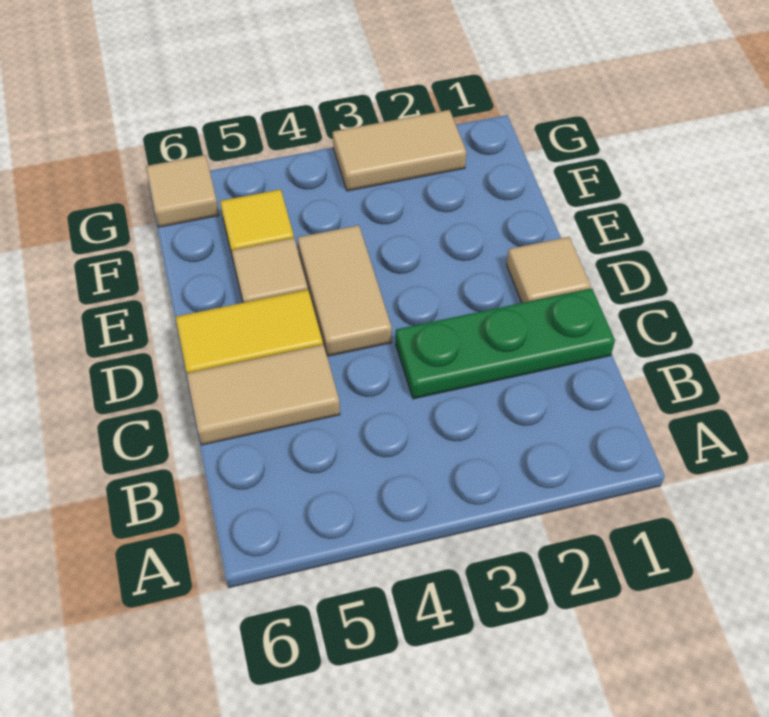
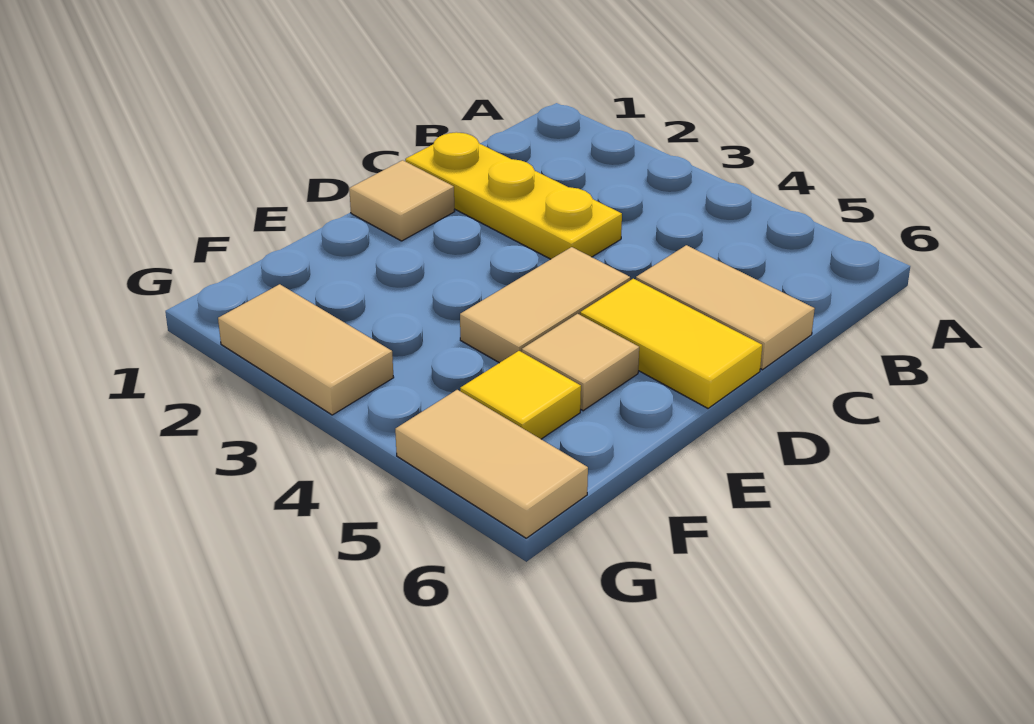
green plate C1:C3 level 1 -> yellow plate C1:C3 level 1
tan tile G6 level 1 -> tan tile G5:G6 level 1

